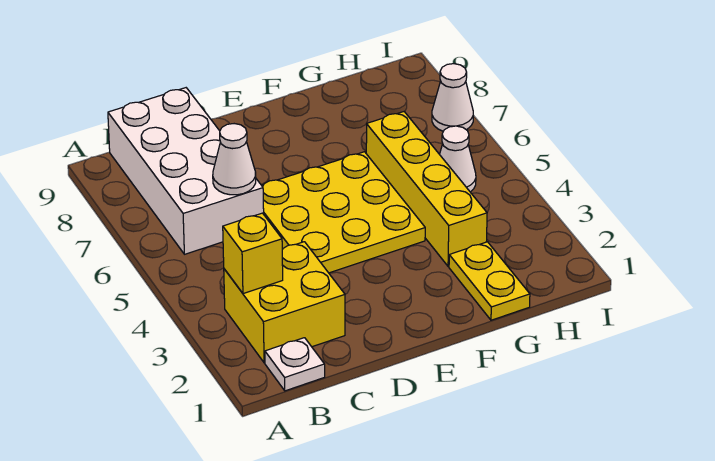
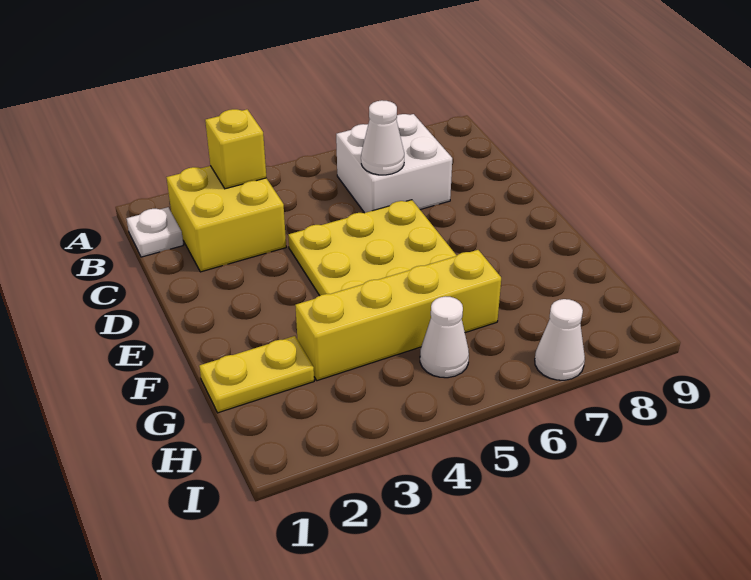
white brick B6:C9 level 1 -> white brick B6:C7 level 1

